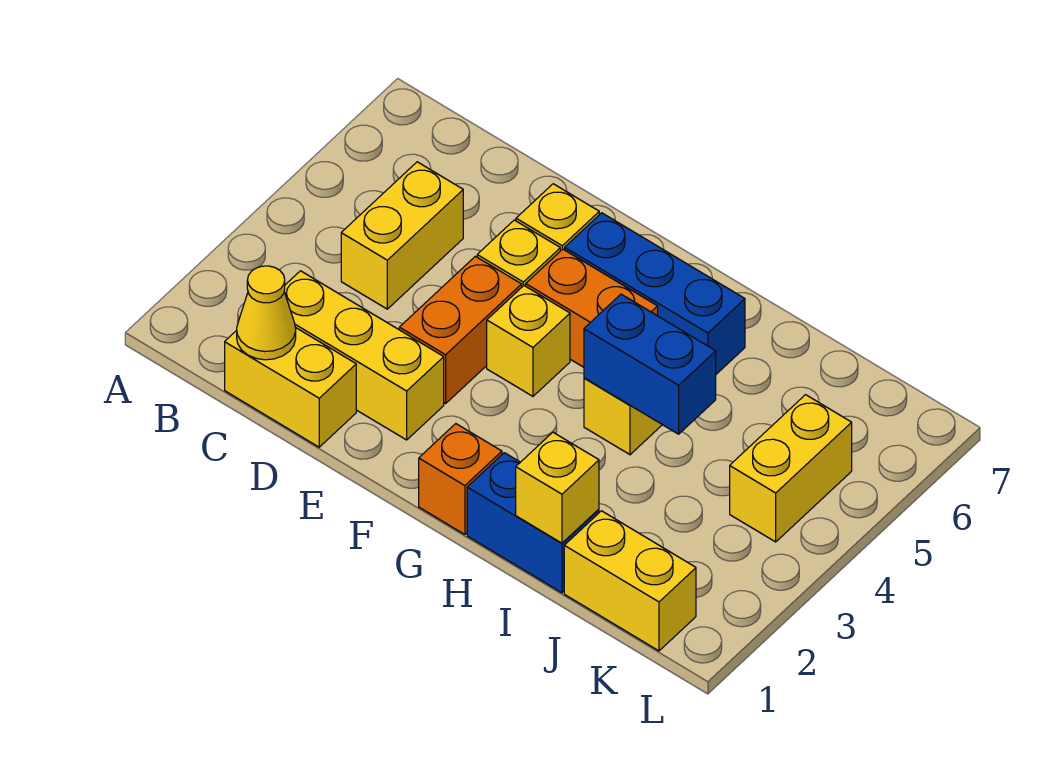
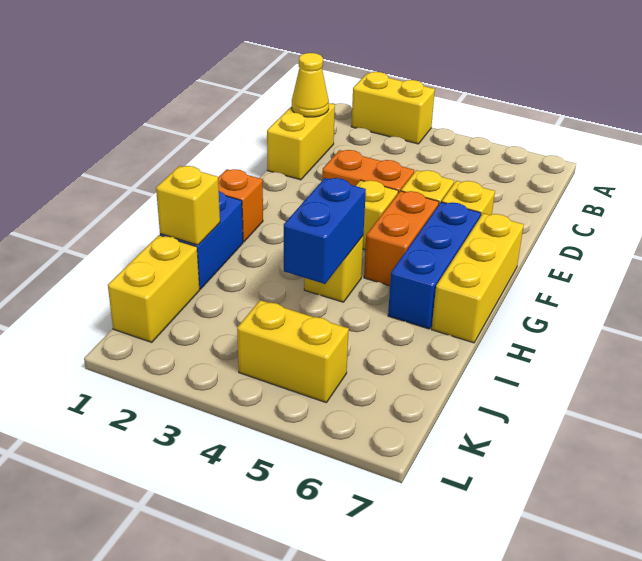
yellow brick C2:E2 level 1 -> yellow brick F7:H7 level 1
yellow brick C4:C5 level 1 -> yellow brick A2:A3 level 1

